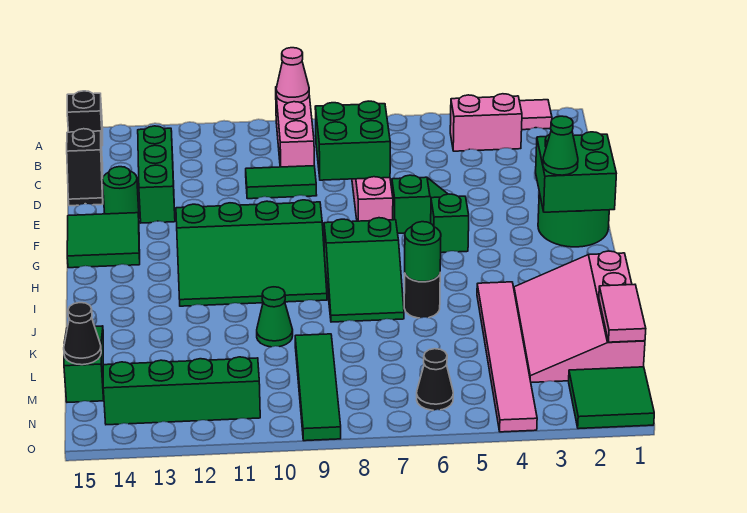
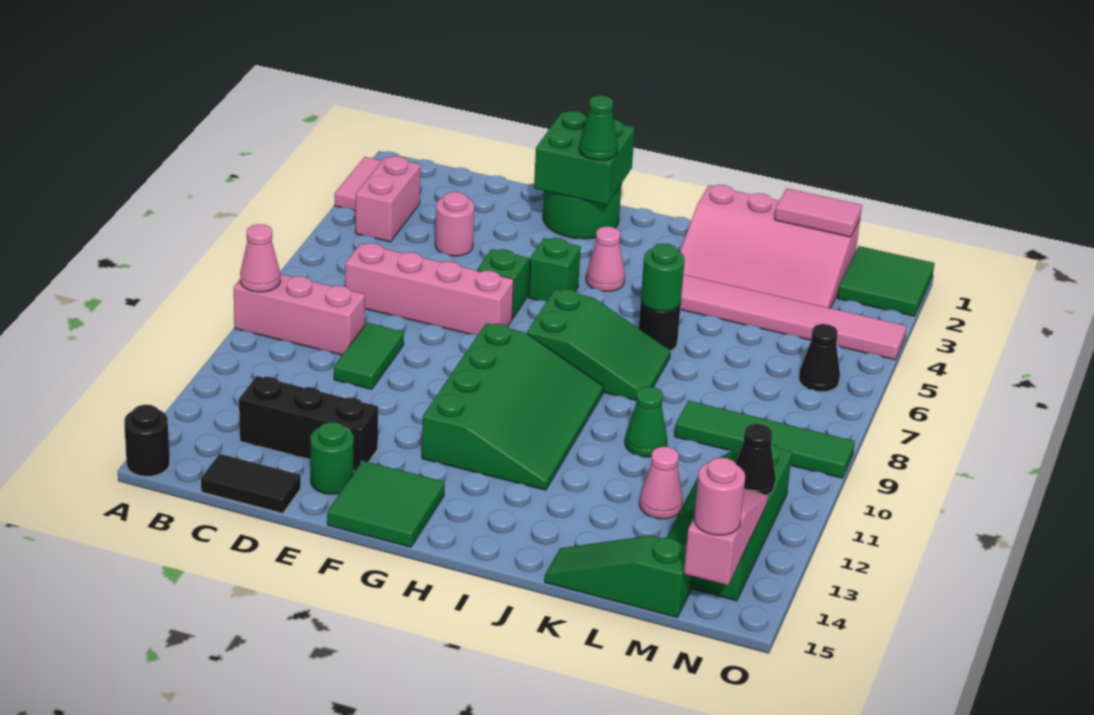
black brick A15 level 1 -> black round brick A15 level 1
green brick C13:E13 level 1 -> black brick C13:E13 level 1
black slope C15:D15 level 1 top C -> black tile C15:D15 level 1
none -> pink round brick D4 level 1
green brick D7:E8 level 2 -> none
none -> pink cone H4 level 1
none -> pink cone L12 level 1
black cone M15 level 2 -> black cone N12 level 2
none -> pink slope N13:N15 level 2 top 15
none -> pink round brick N15 level 3

